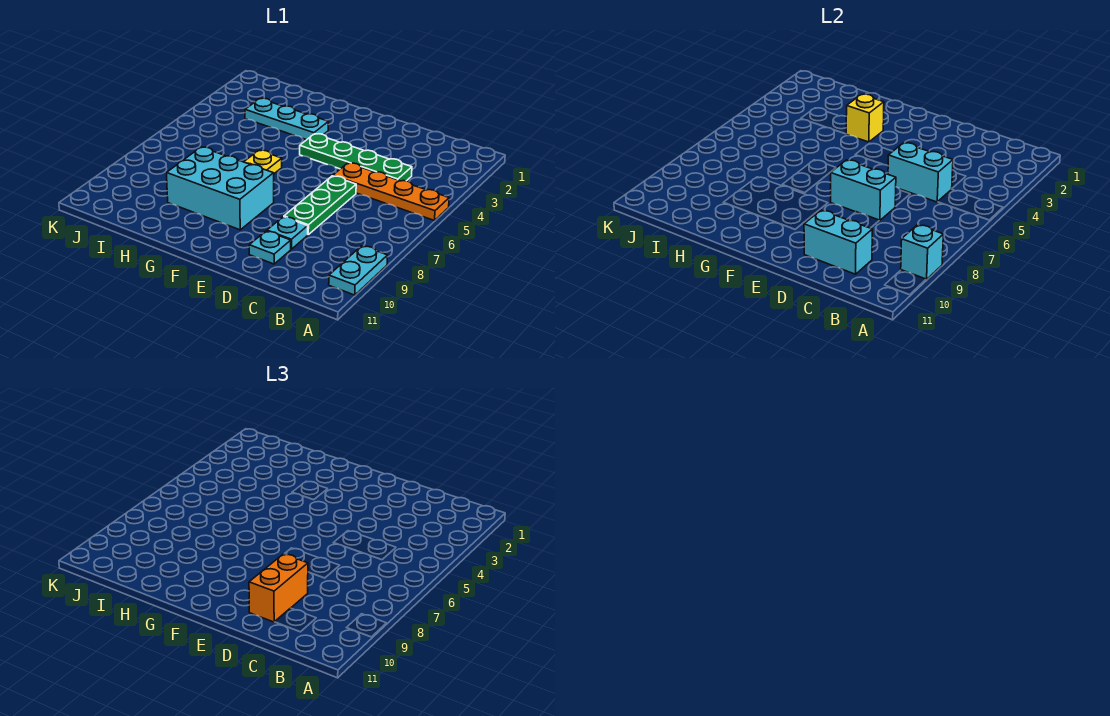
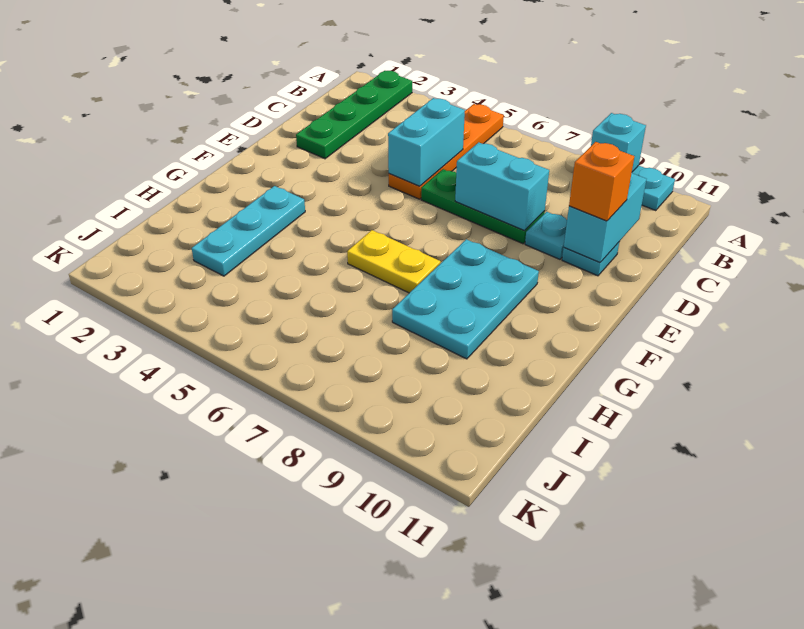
green plate C4:F4 level 1 -> green plate A2:D2 level 1
cyan brick D7:E7 level 2 -> cyan brick D7:D8 level 2
orange brick D9:D10 level 3 -> orange brick D10 level 3
cyan brick F8:H9 level 1 -> cyan plate F8:H9 level 1
yellow brick G3 level 2 -> none

